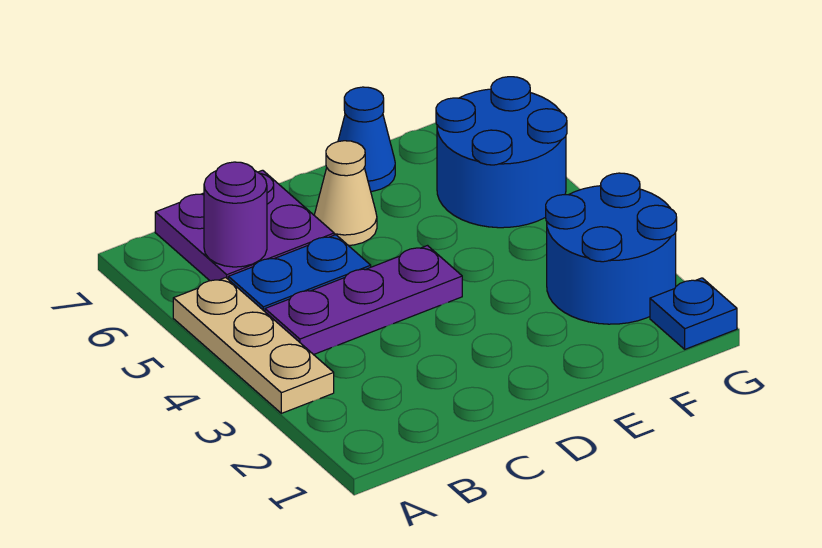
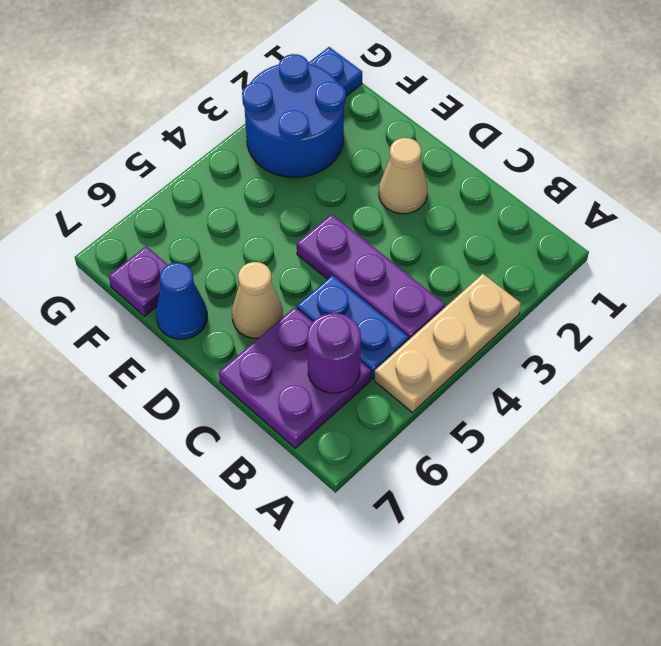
none -> tan cone D2 level 1
blue round brick F5:G6 level 1 -> none
none -> purple plate F7 level 1

